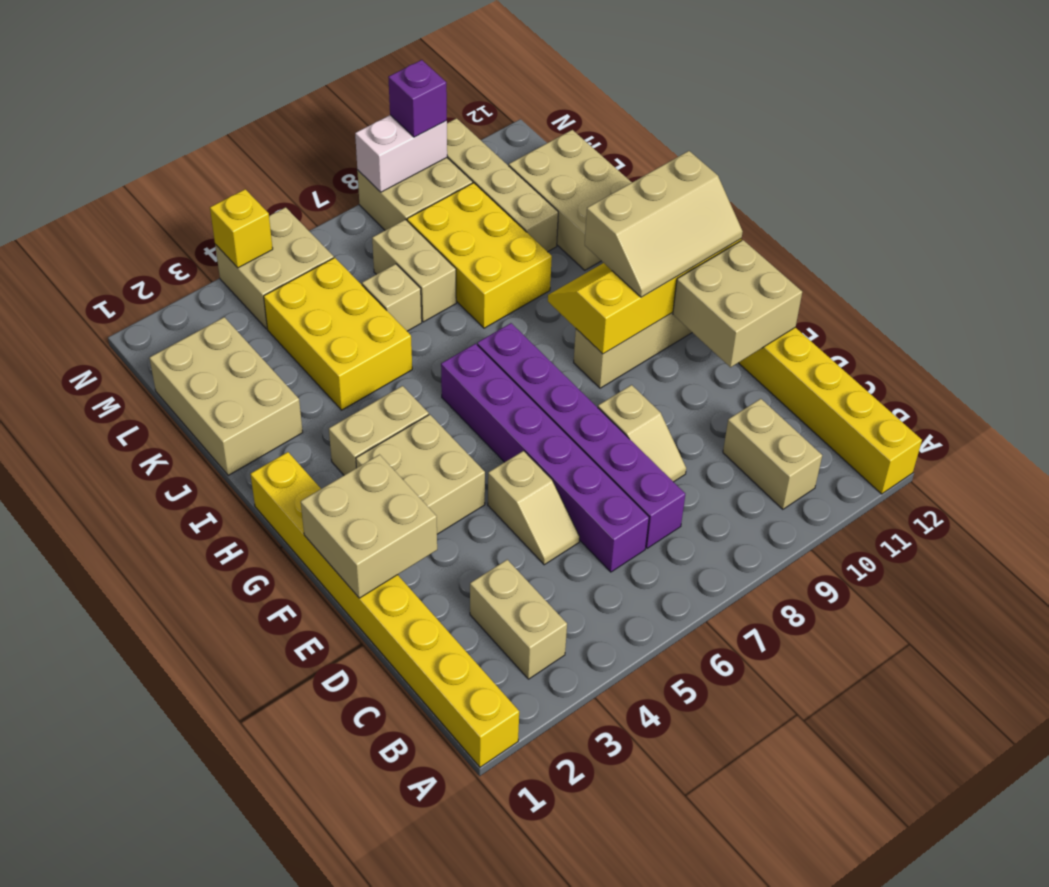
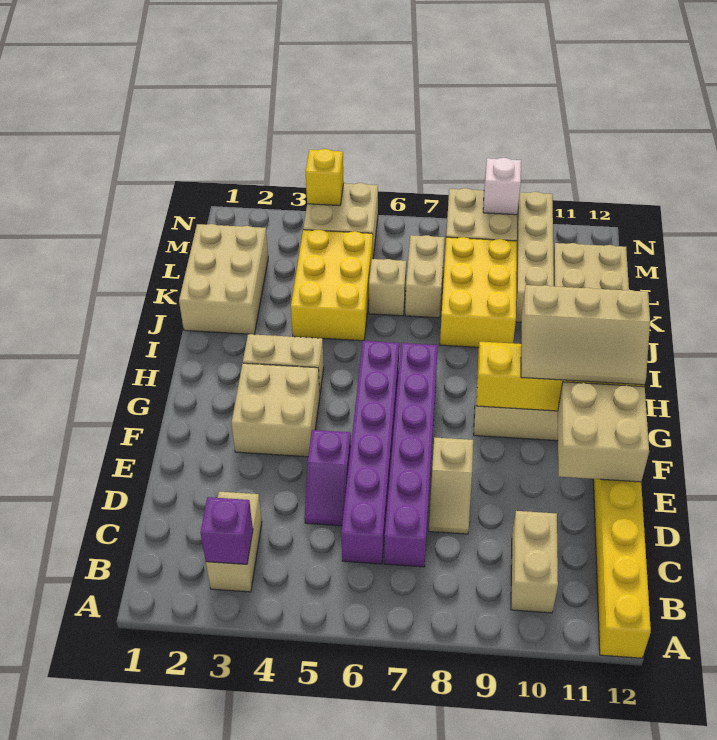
yellow brick A1:H1 level 1 -> none
tan slope D5:E5 level 1 top E -> purple slope D5:E5 level 1 top E
tan brick E1:F2 level 2 -> none
white brick N8:N9 level 2 -> white brick N9 level 2
purple brick N9 level 3 -> purple brick B3 level 2

